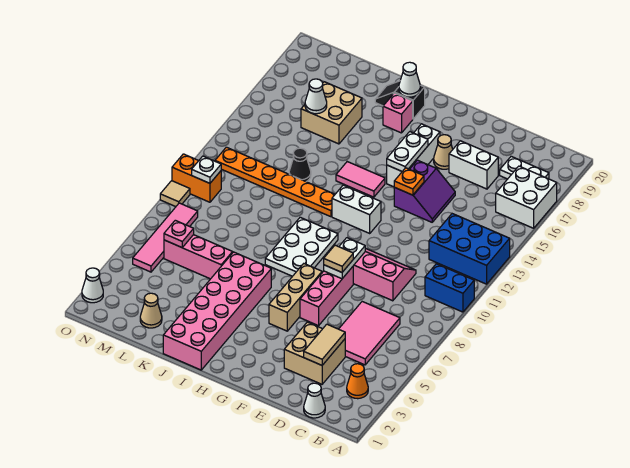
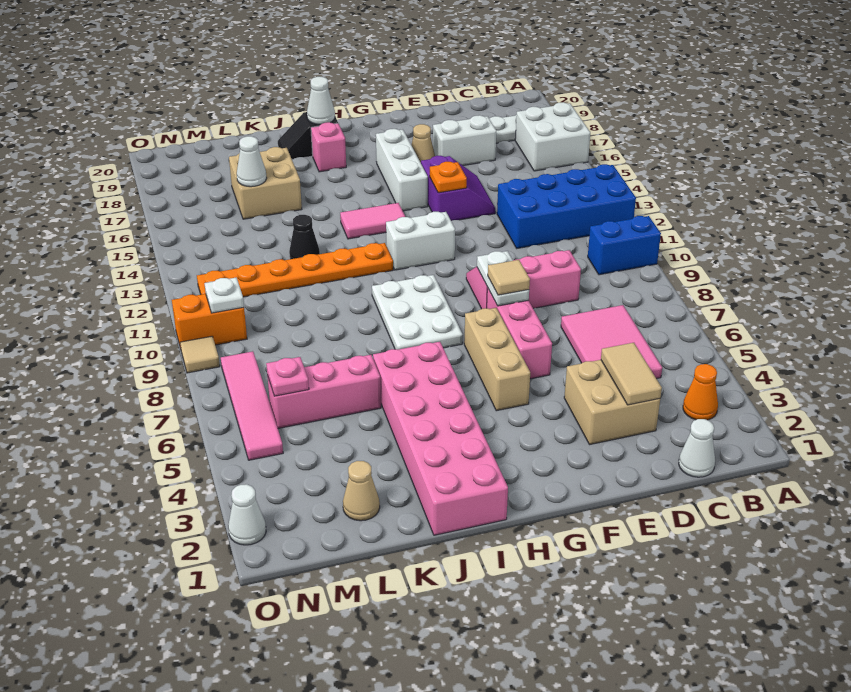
blue brick A12:C13 level 1 -> blue brick A12:D13 level 1
white plate G15:G16 level 2 -> none

